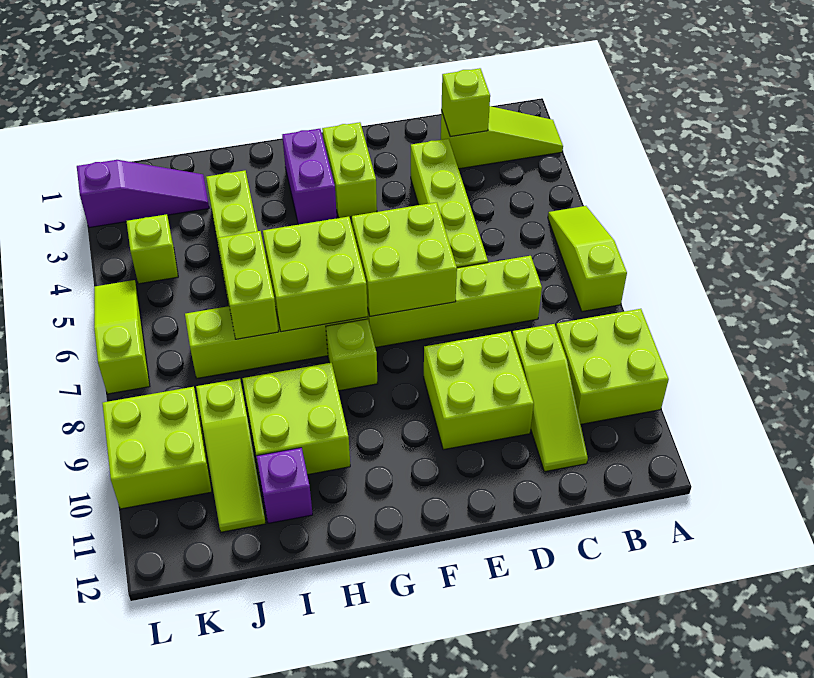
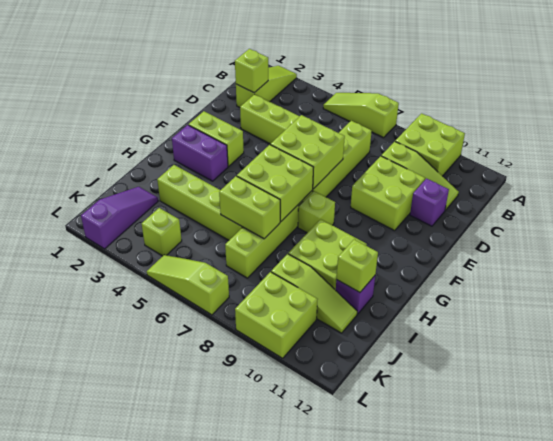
none -> purple brick D11 level 1
none -> lime brick I11 level 2

